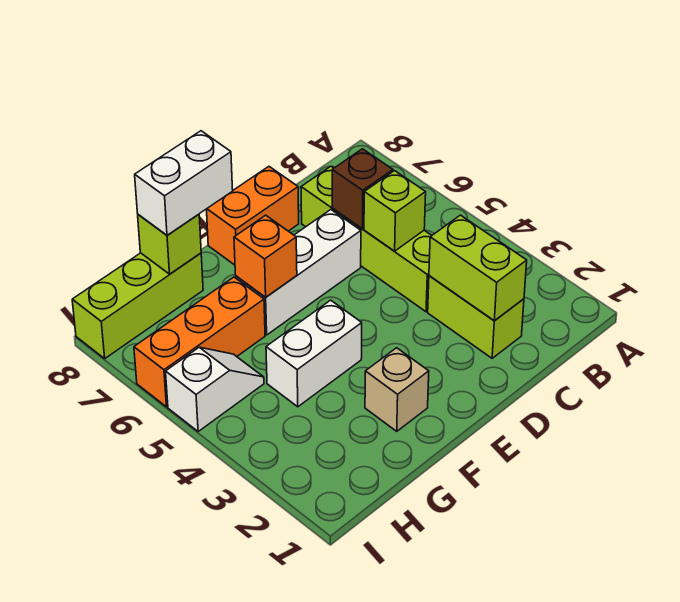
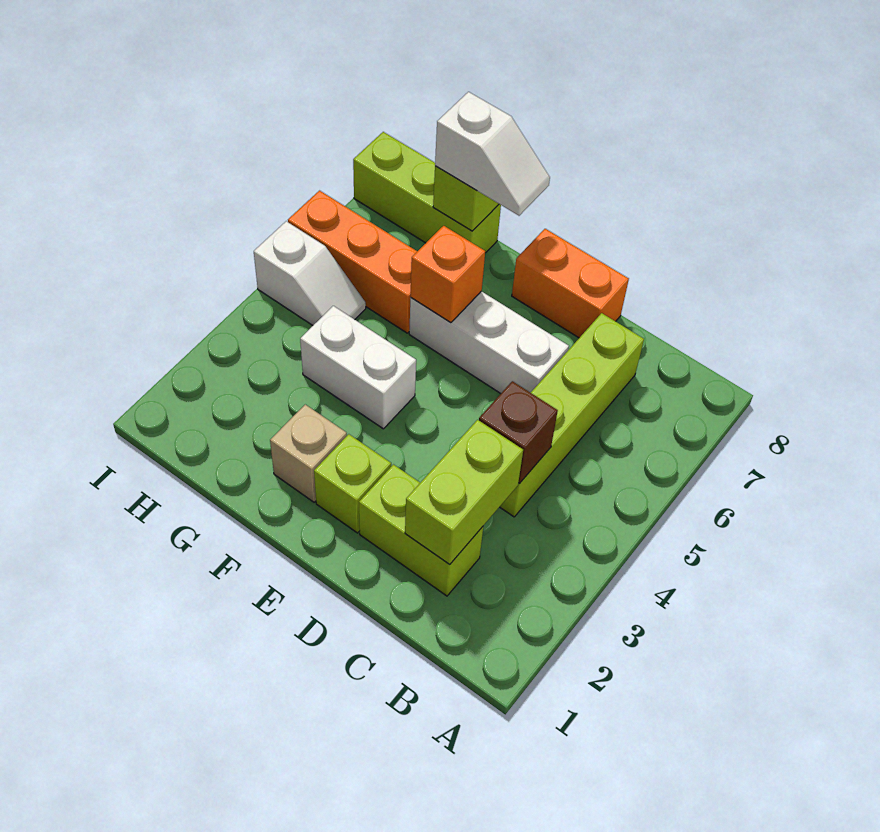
lime brick C2:C3 level 1 -> lime brick C2:D2 level 1
lime brick C5 level 2 -> lime brick E2 level 1
brown brick C6 level 2 -> brown brick C4 level 2
white brick F8:G8 level 3 -> white slope F8:G8 level 3 top G

